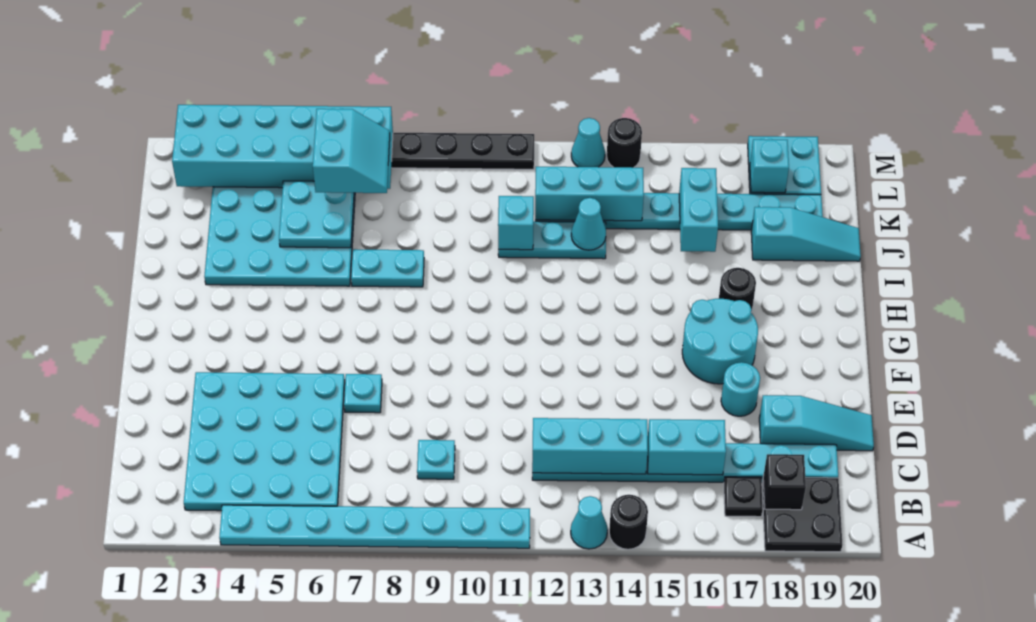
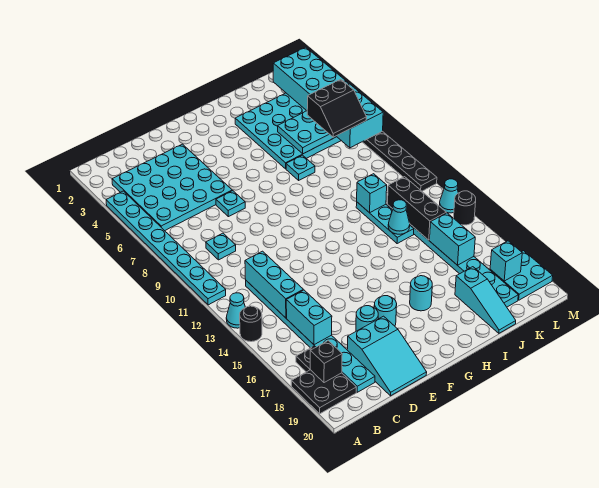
cyan slope D18:D20 level 1 top 18 -> cyan slope D18:E20 level 1 top 18
cyan round brick F16:G17 level 1 -> cyan round brick F17 level 1
black round brick H17 level 1 -> cyan round brick H17 level 1
cyan plate I7:I8 level 1 -> cyan plate I7 level 1
cyan brick J16:K16 level 2 -> cyan brick K15:K16 level 2
cyan slope K6:L7 level 3 top 6 -> black slope K6:L7 level 3 top 6
cyan brick K12:K14 level 2 -> black brick K12:K14 level 2

